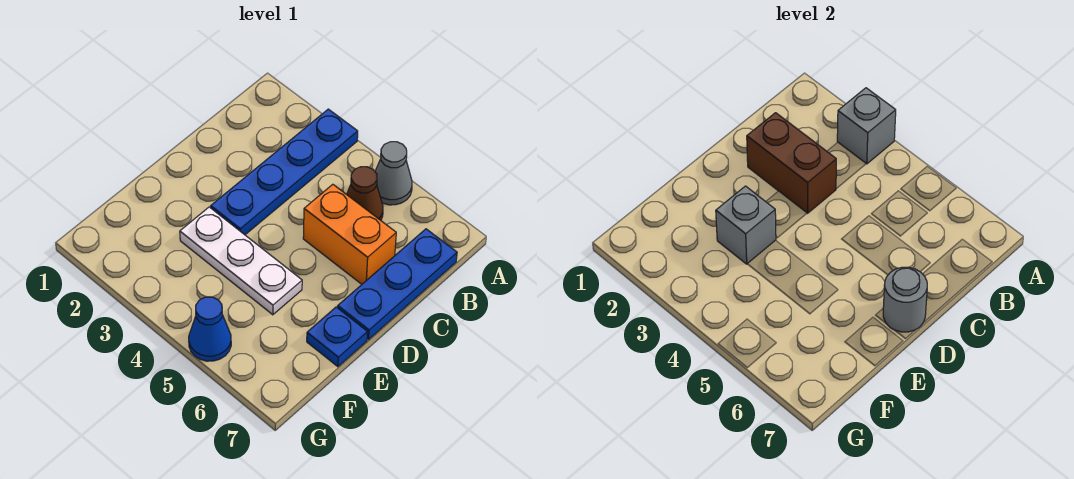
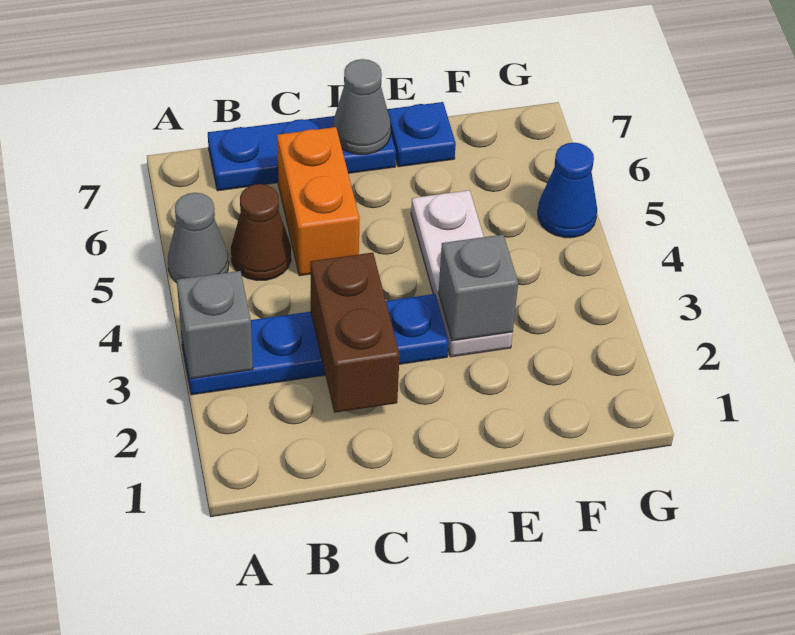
grey round brick D7 level 2 -> grey cone D7 level 2

